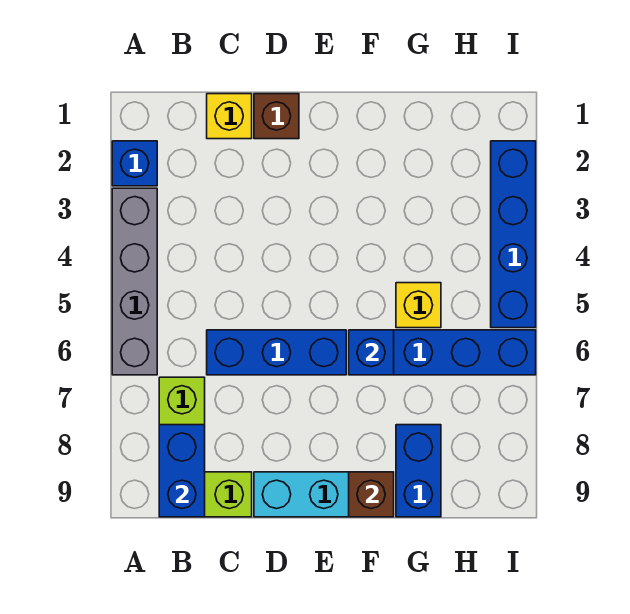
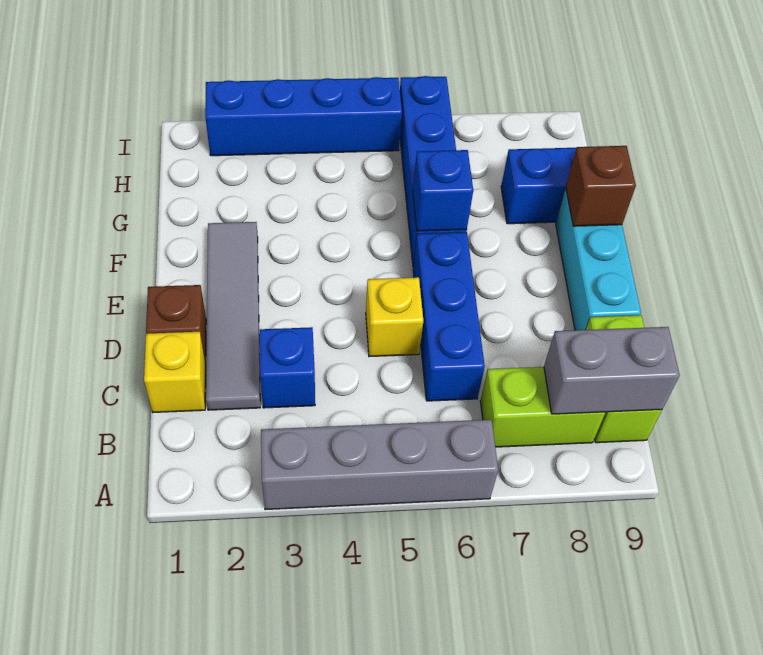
blue brick A2 level 1 -> blue brick C3 level 1
blue brick B8:B9 level 2 -> grey brick B8:B9 level 2
none -> grey tile C2:F2 level 1
yellow brick G5 level 1 -> yellow brick D5 level 1

